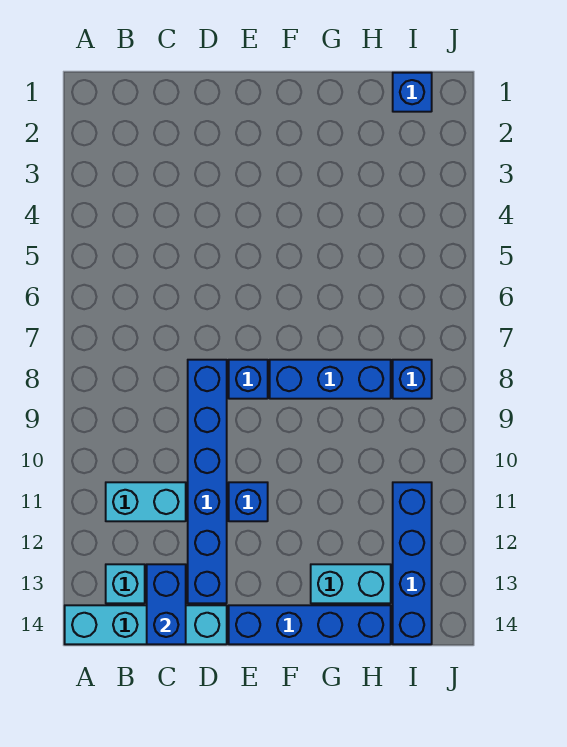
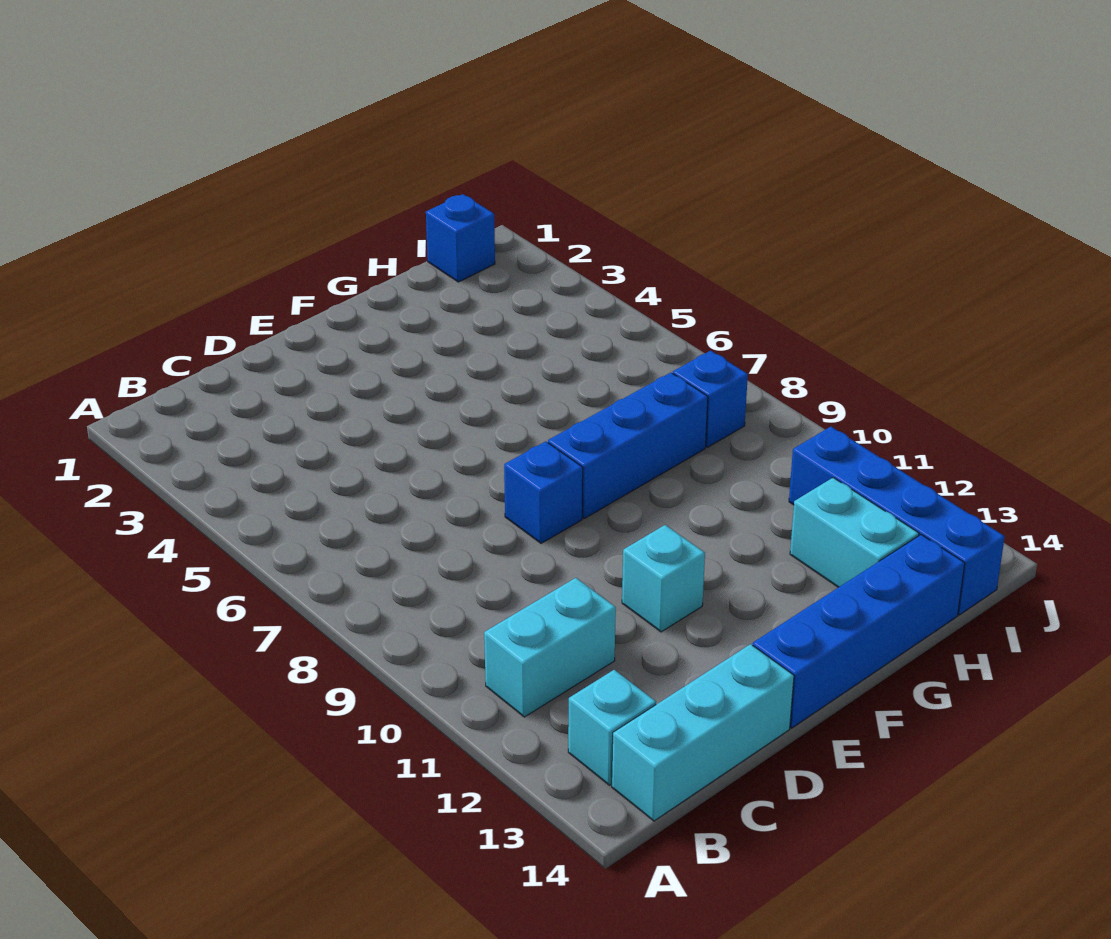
cyan brick A14:D14 level 1 -> cyan brick B14:D14 level 1
blue brick C13:C14 level 2 -> none
blue brick D8:D13 level 1 -> none
blue brick E11 level 1 -> cyan brick E11 level 1
cyan brick G13:H13 level 1 -> cyan brick H12:H13 level 1

